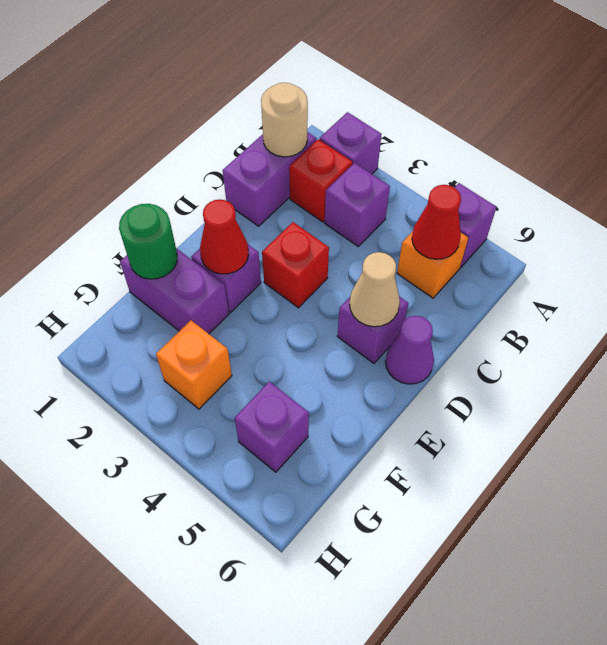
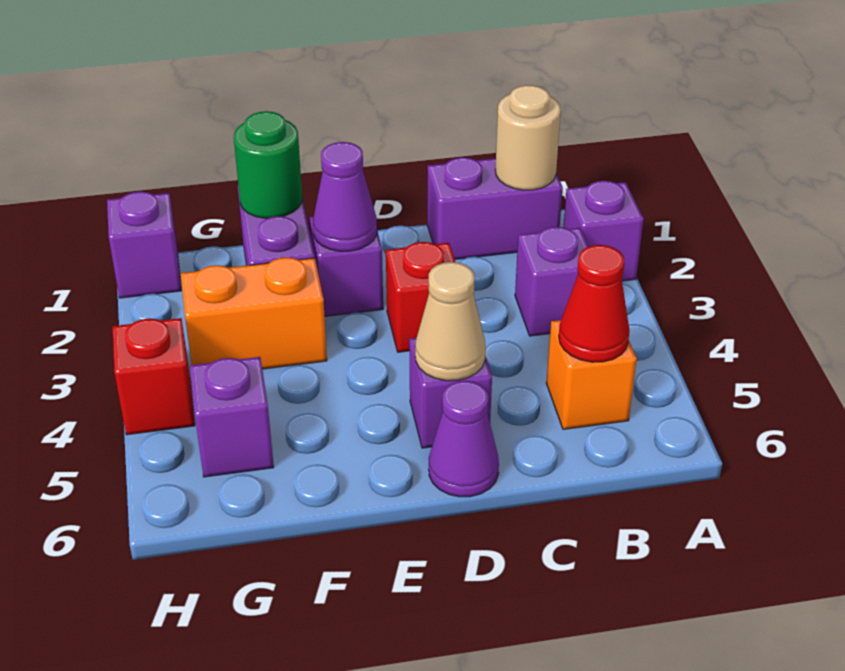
purple brick A5 level 1 -> purple brick H1 level 1
red brick B2 level 1 -> red brick H4 level 1
red cone E2 level 2 -> purple cone E2 level 2
orange brick G3 level 1 -> orange brick F3:G3 level 1

